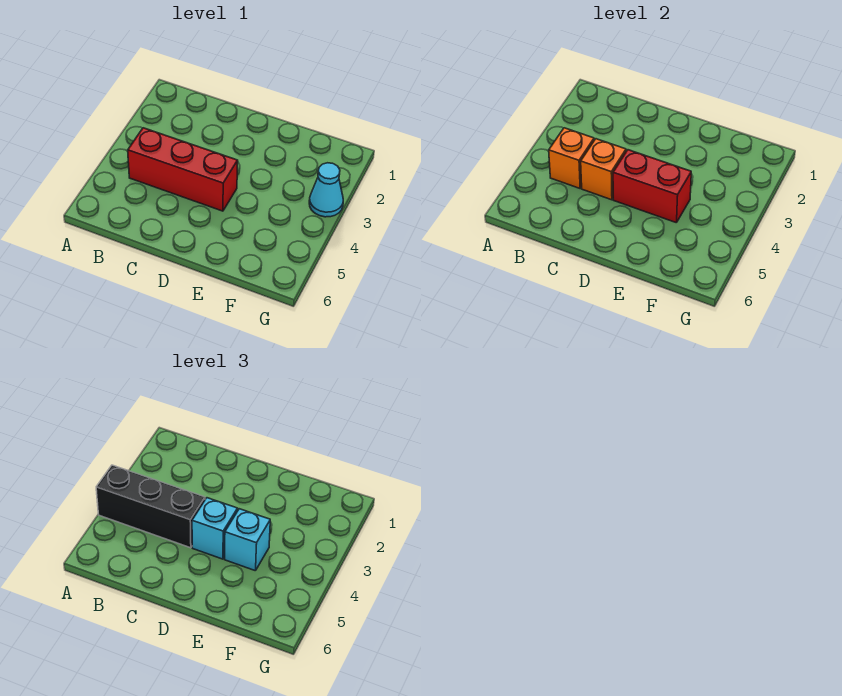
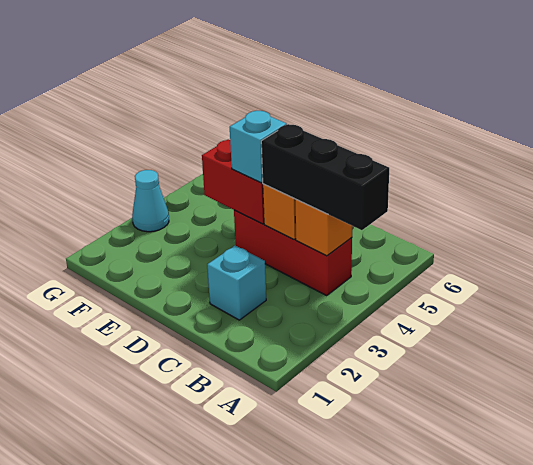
cyan brick E4 level 3 -> cyan brick C2 level 1

